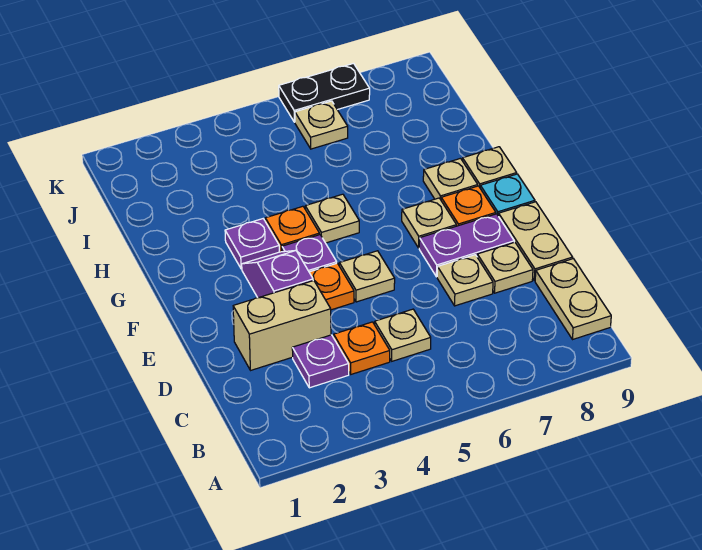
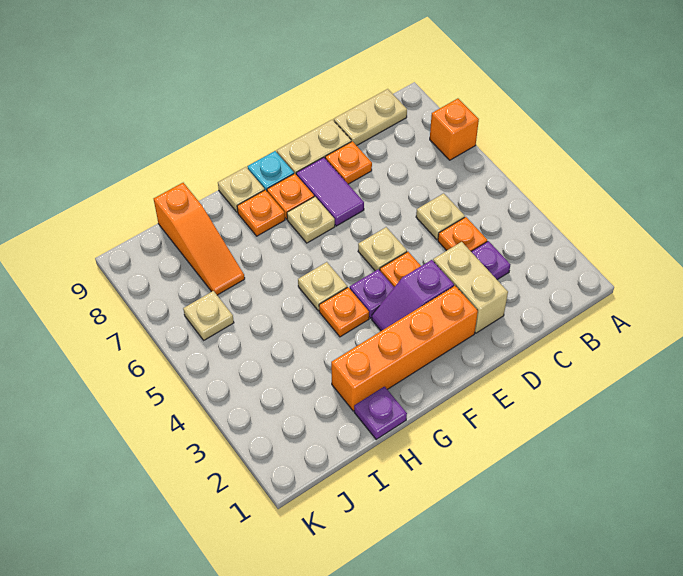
none -> orange brick A7 level 1
tan plate D7 level 1 -> none
tan plate D8 level 1 -> orange plate D8 level 1
none -> orange brick E2:H2 level 1
purple plate E7:E8 level 1 -> purple tile E7:E8 level 1
purple plate G3 level 1 -> purple plate H1 level 1
tan plate G8 level 1 -> orange plate G8 level 1
none -> orange slope I7:I9 level 1 top 9
black plate K6:K7 level 1 -> none

